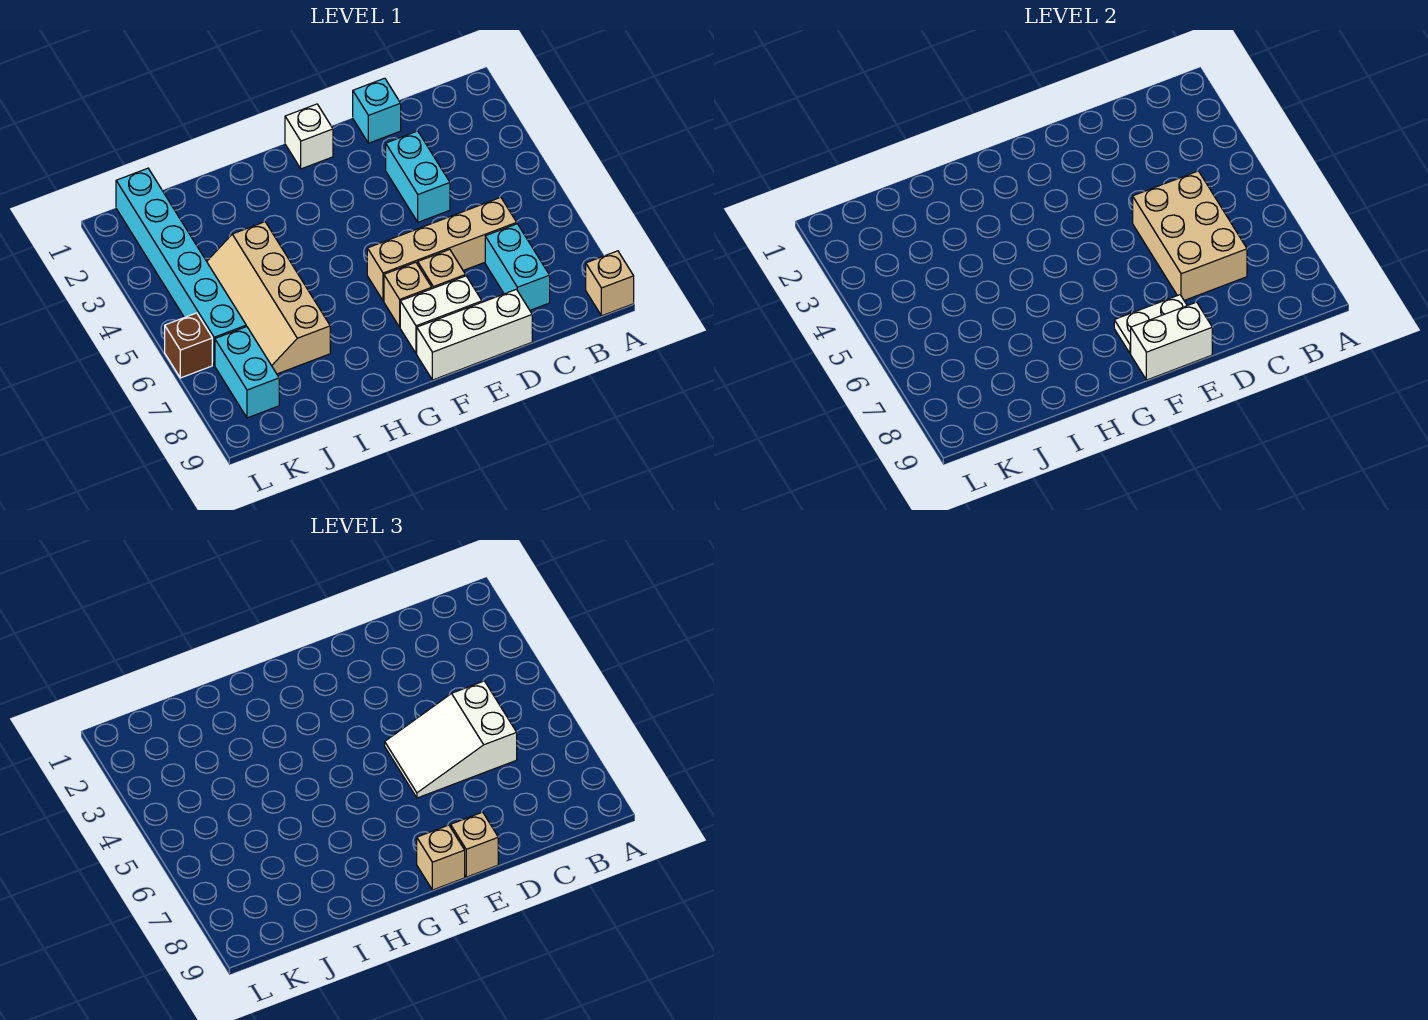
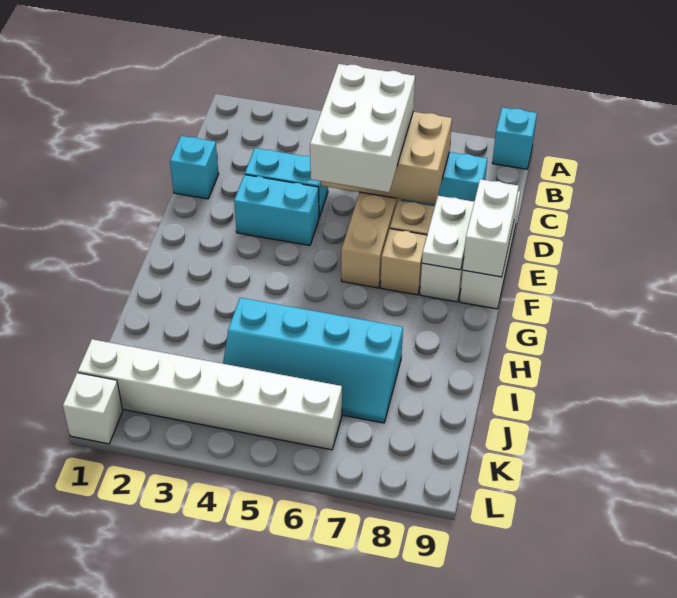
tan brick A9 level 1 -> cyan brick A9 level 1
white slope C5:E6 level 3 top C -> white brick C5:E6 level 3
tan brick E9 level 3 -> none
white brick F1 level 1 -> white brick L1 level 1
tan brick F9 level 3 -> none
tan slope I4:J7 level 1 top I -> cyan slope I4:J7 level 1 top I
cyan brick K1:K6 level 1 -> white brick K1:K6 level 1
cyan brick K7:K8 level 1 -> cyan brick E3:E4 level 1
brown brick L6 level 1 -> none

